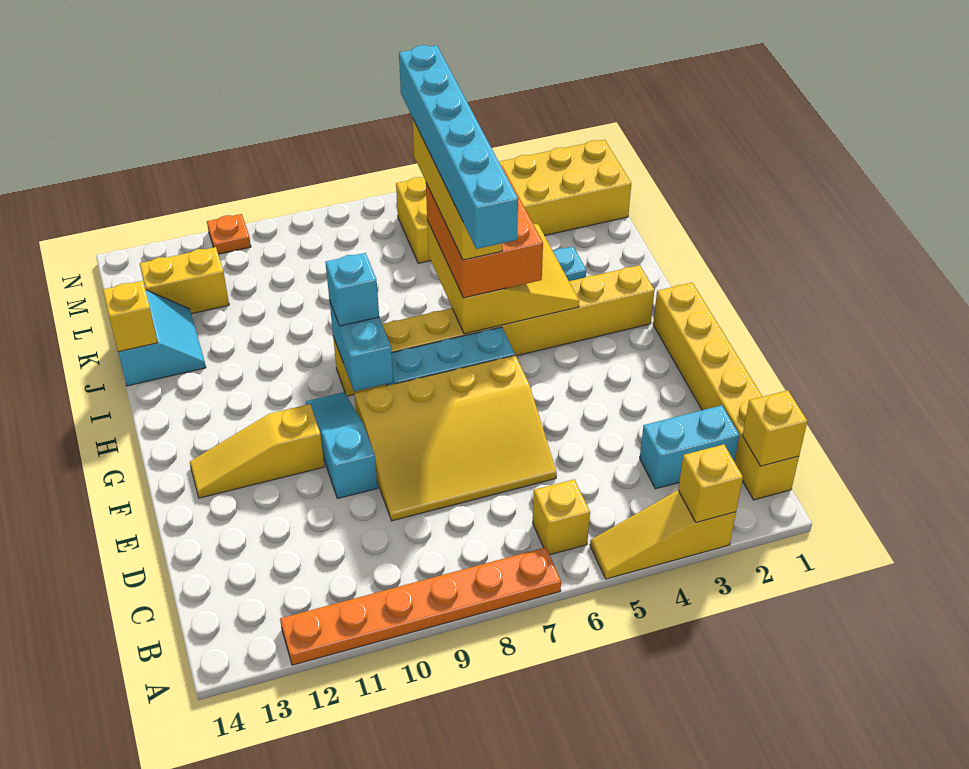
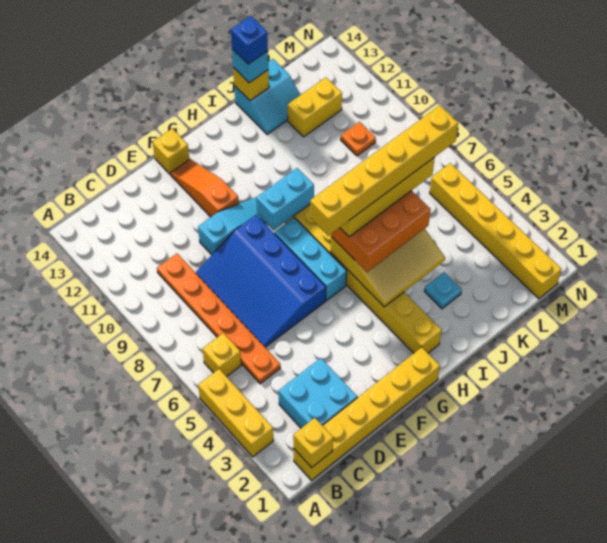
yellow slope A3:A5 level 1 top 3 -> yellow brick A3:A5 level 1
yellow brick A3 level 2 -> yellow brick F14 level 1
orange plate A7:A12 level 1 -> orange plate C5:C10 level 1
cyan brick C2:C3 level 1 -> cyan brick C2:D3 level 1
yellow slope D6:F9 level 1 top F -> blue slope D6:F9 level 1 top F
yellow slope F11:F13 level 1 top 11 -> orange slope F11:F13 level 1 top 11
cyan brick G6:L6 level 5 -> yellow brick G6:L6 level 5
cyan brick H9 level 3 -> cyan brick J14 level 3
none -> blue brick J14 level 4
yellow brick L1:M6 level 1 -> yellow brick M1:M6 level 1
yellow brick L12:L13 level 1 -> yellow brick K12:L12 level 1
orange plate N11 level 1 -> orange plate L10 level 1

